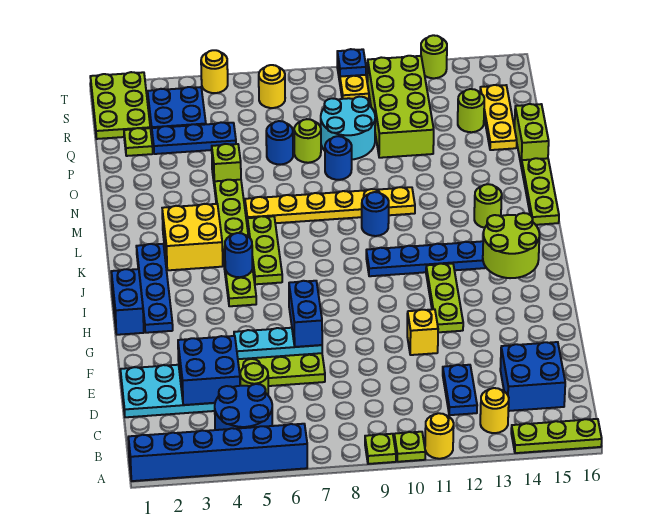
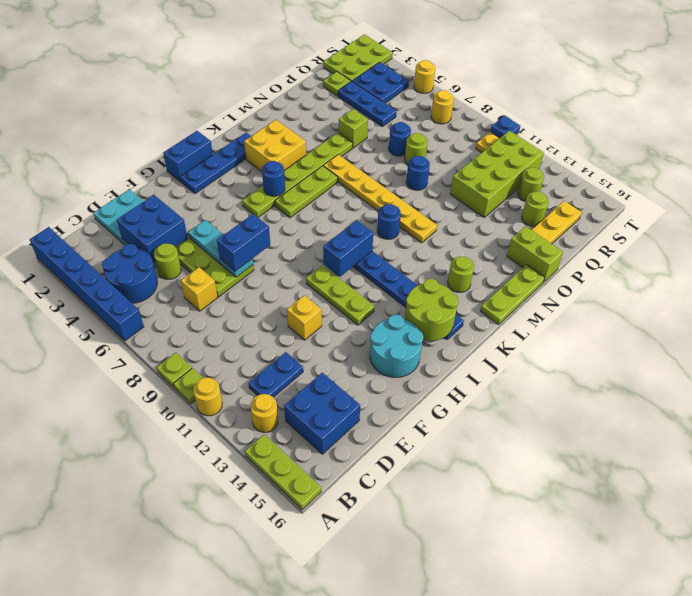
none -> yellow brick D7 level 1
lime plate G12:I12 level 1 -> lime plate H10:H12 level 1
none -> blue brick I10:J10 level 2
lime brick O16:P16 level 1 -> lime brick O15:O16 level 1
cyan round brick P9:Q10 level 1 -> cyan round brick G14:H15 level 1
lime round brick T13 level 1 -> lime round brick R13 level 1

